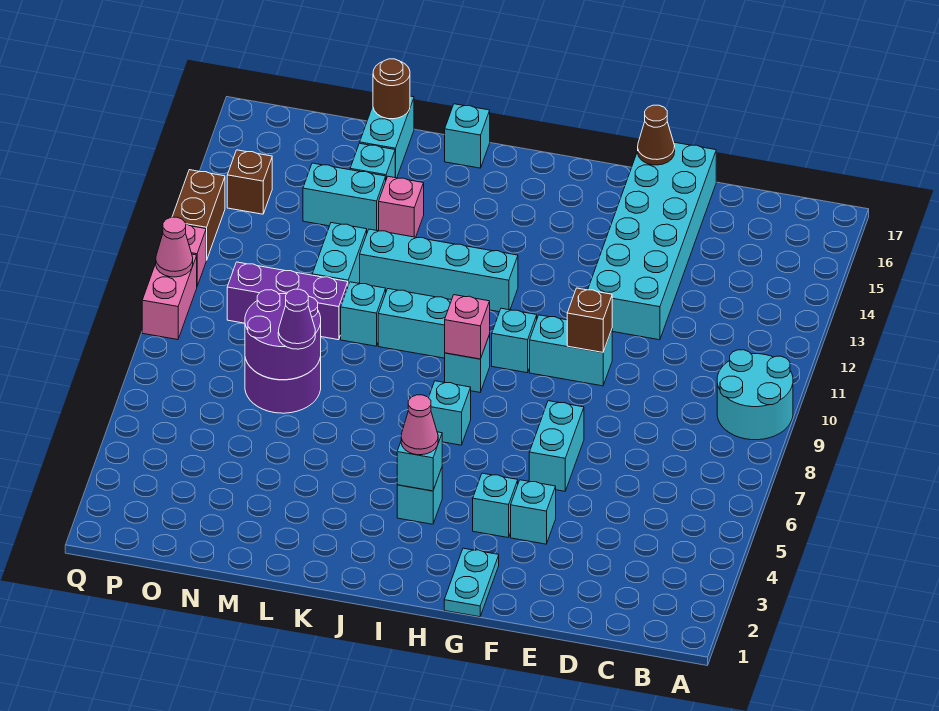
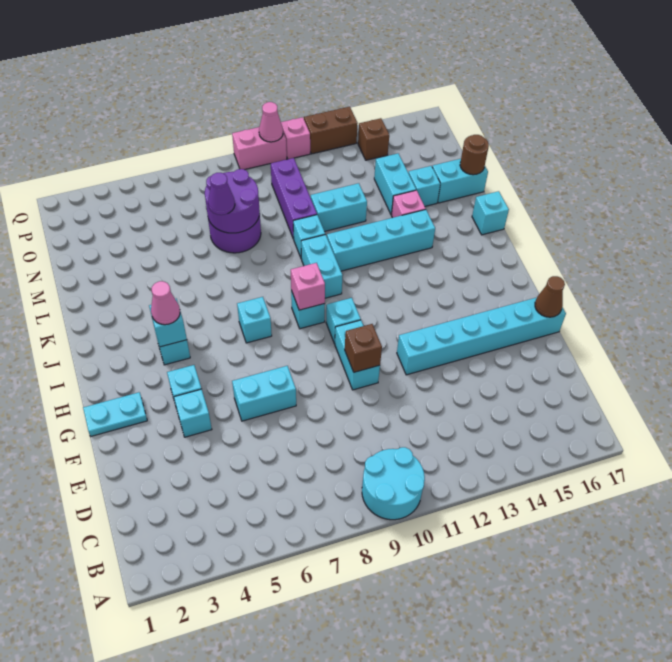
cyan brick E12:F17 level 1 -> cyan brick F12:F17 level 1
cyan brick I12:L12 level 1 -> cyan brick K11:K14 level 1

